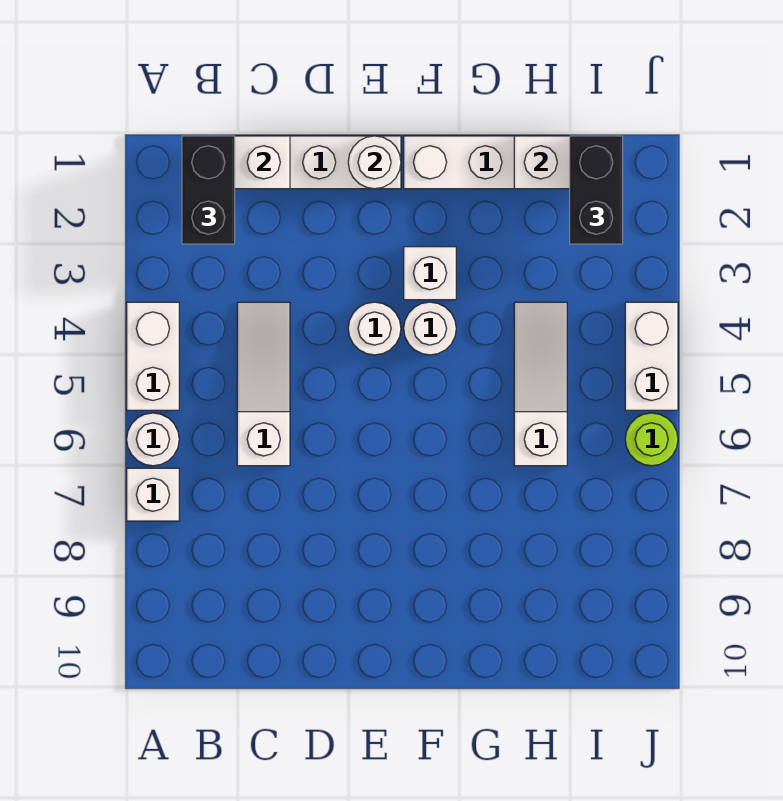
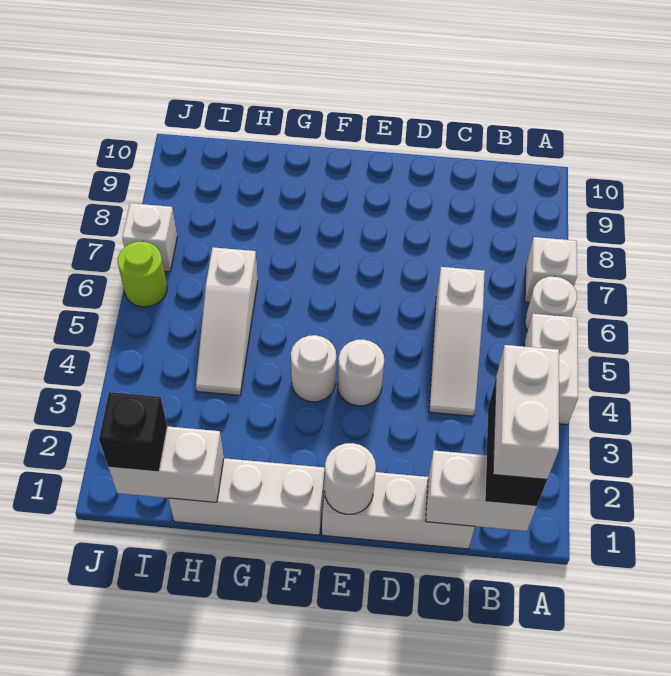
white brick F3 level 1 -> white brick J7 level 1
black brick I1:I2 level 3 -> black brick I1 level 3
white brick J4:J5 level 1 -> white brick B1:B2 level 4

